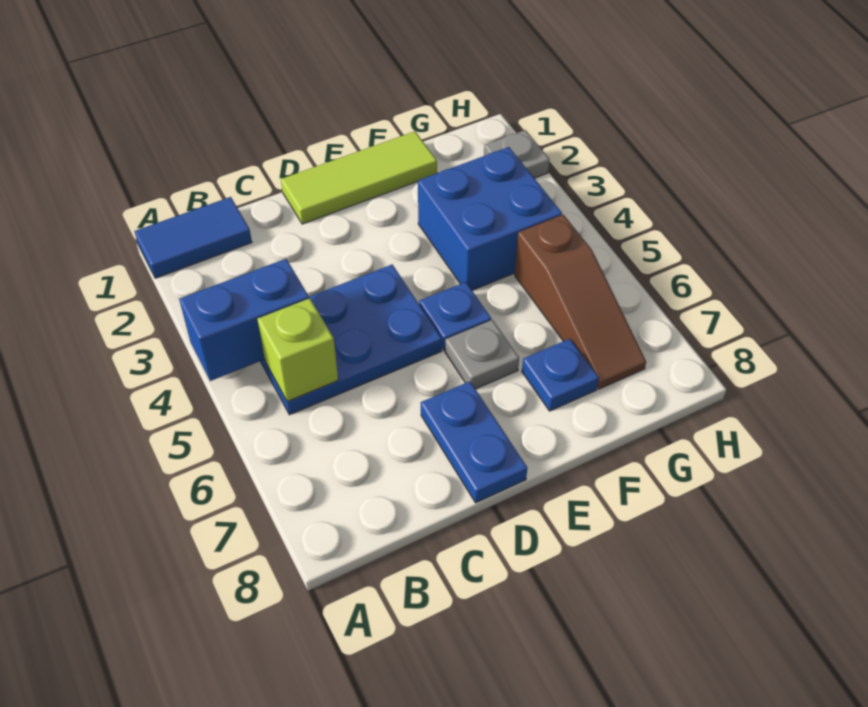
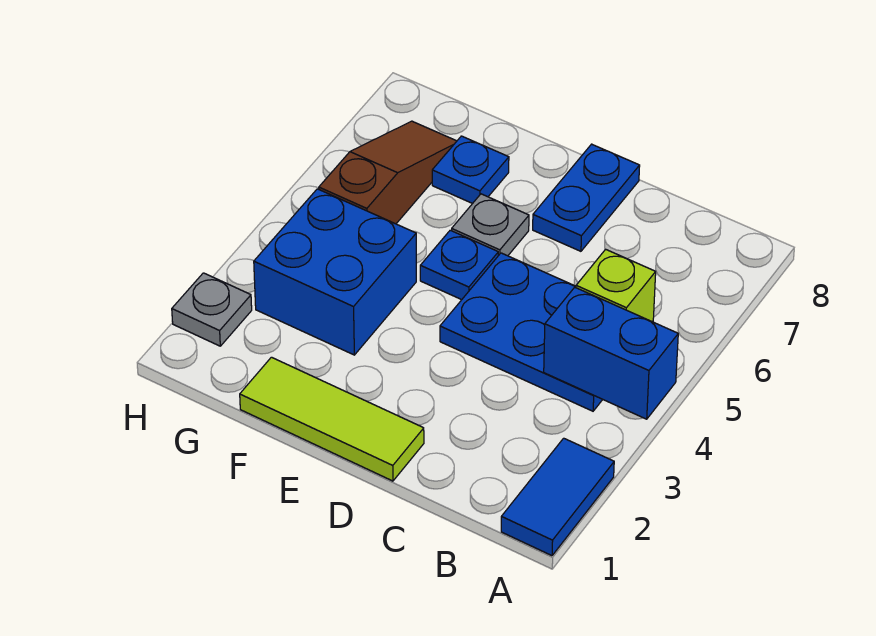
blue tile A1:B1 level 1 -> blue tile A1:A2 level 1

